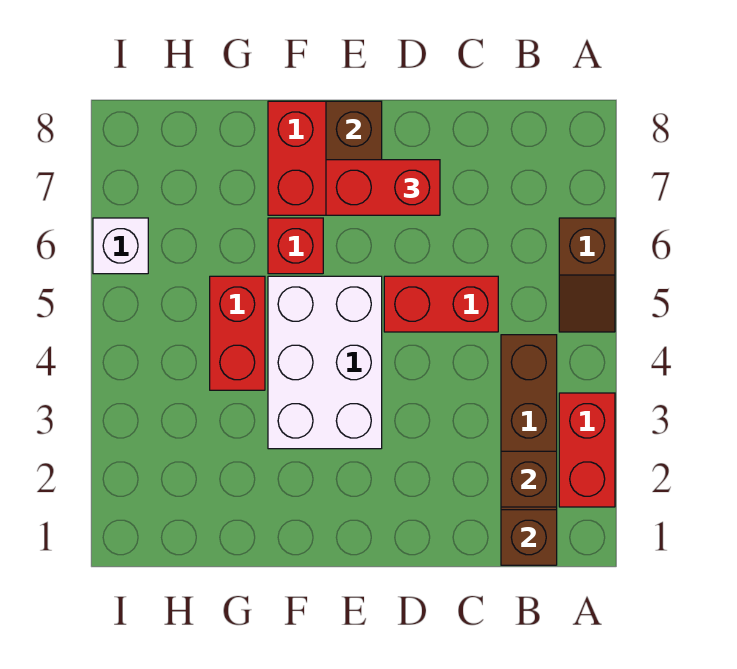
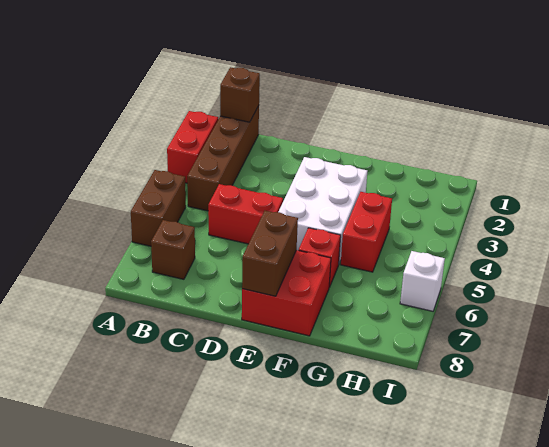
brown slope A5:A6 level 1 top 6 -> brown brick A5:A6 level 1
brown brick B2 level 2 -> brown brick B7 level 1
red brick D7:E7 level 3 -> none

